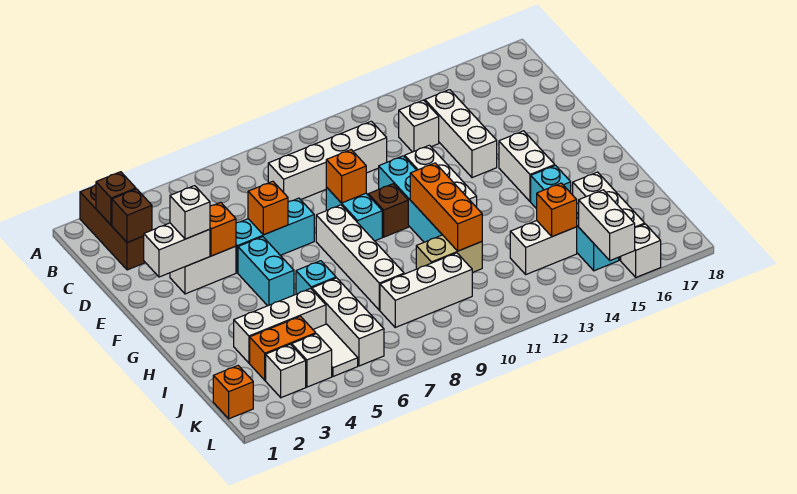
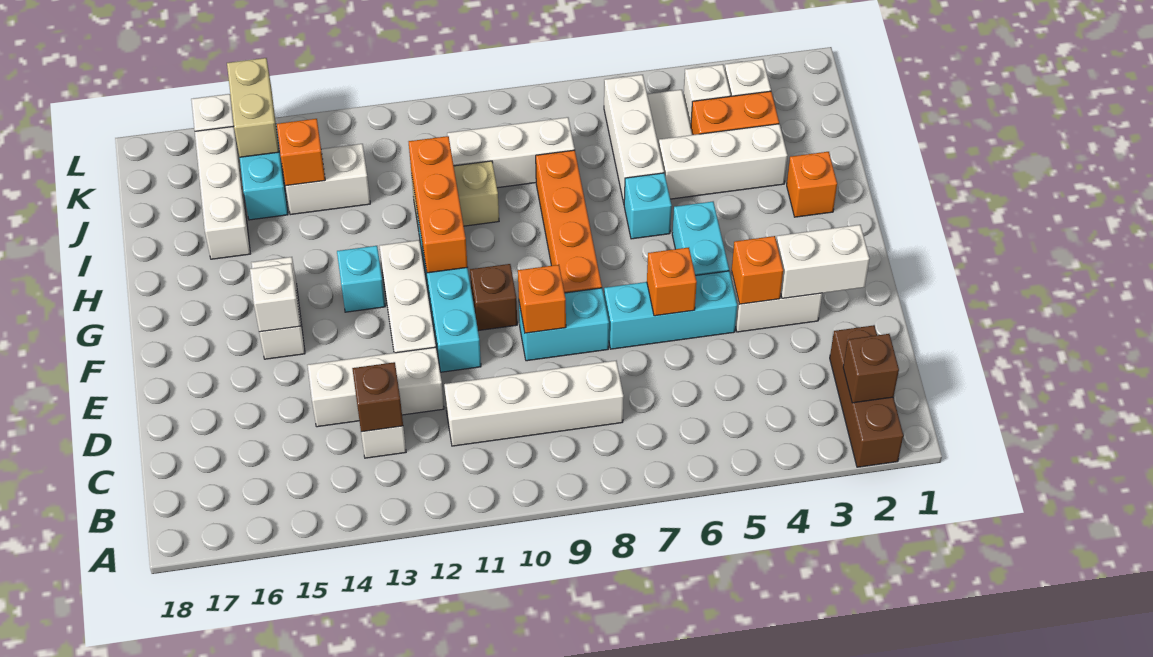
brown brick C2 level 2 -> brown brick C13 level 2
white brick C14:E14 level 1 -> white brick D12:D14 level 1
white brick E3 level 3 -> white brick F15 level 2
cyan brick E9:F9 level 1 -> cyan brick E8:E9 level 1
white brick F8:I8 level 1 -> orange brick F8:I8 level 1
cyan brick H15 level 1 -> cyan brick G13 level 1
orange brick K1 level 1 -> orange brick H2 level 1
white brick K15:L15 level 2 -> tan brick K15:L15 level 2

